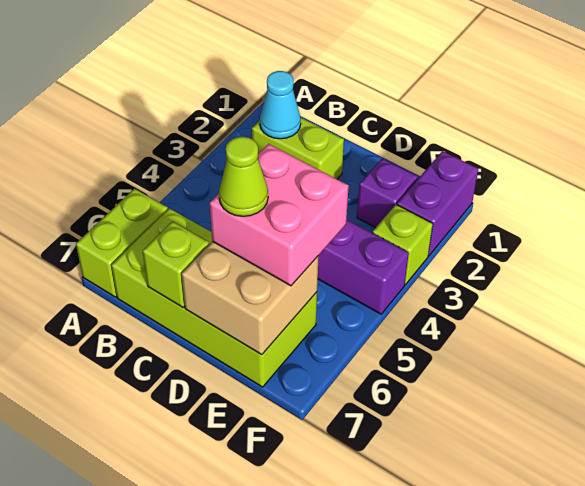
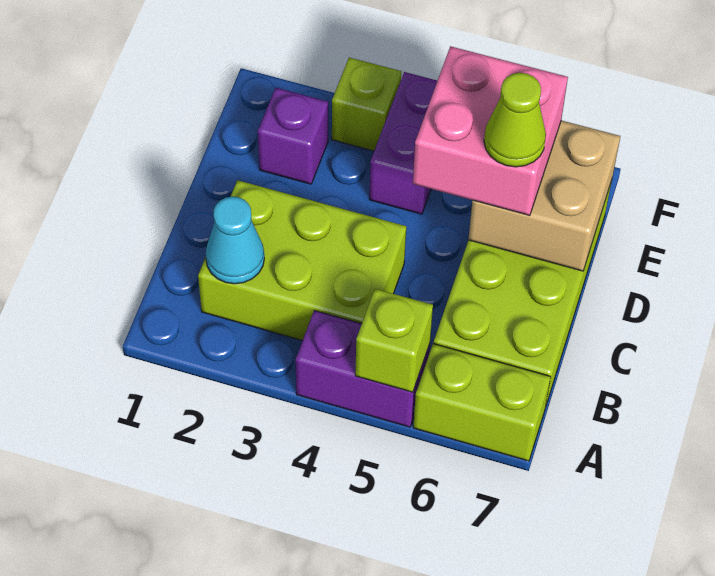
lime brick B2:C2 level 1 -> lime brick B2:C4 level 1
lime brick C7 level 2 -> lime brick A5 level 2
purple brick F1:F2 level 1 -> purple brick A4:A5 level 1

